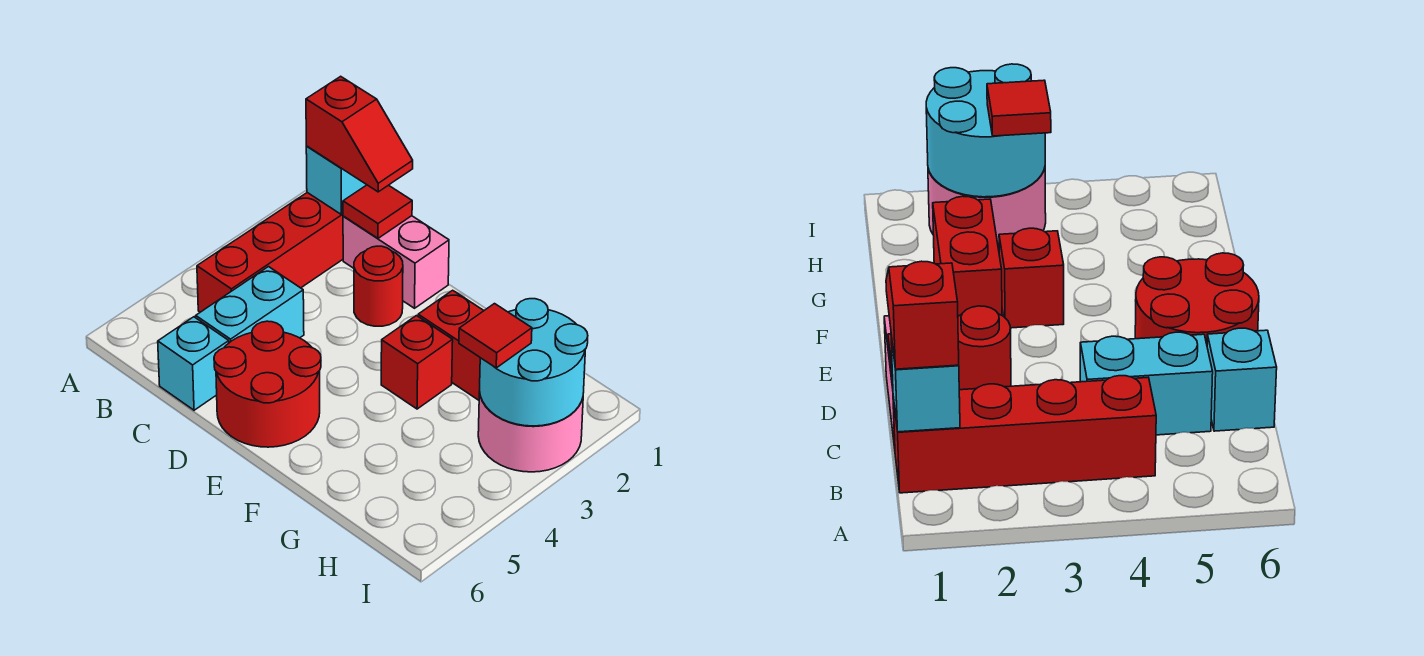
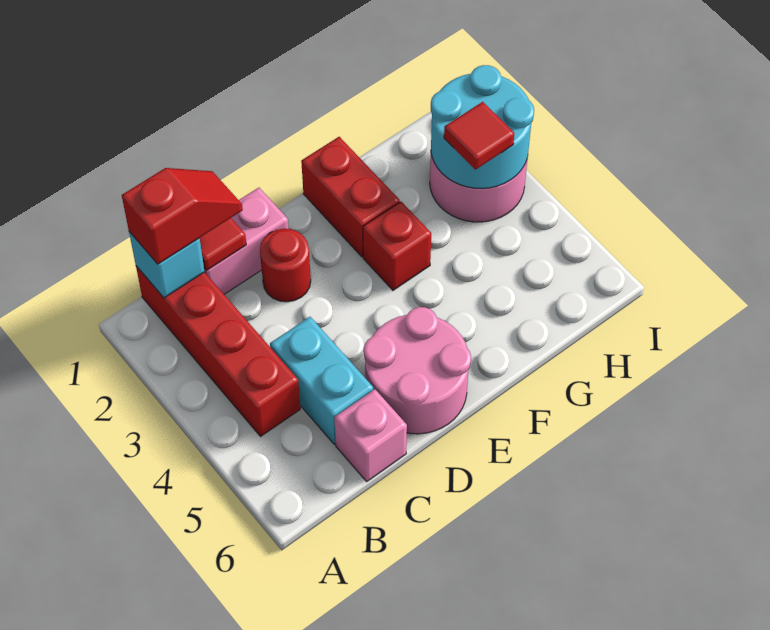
cyan brick C6 level 1 -> pink brick C6 level 1
red round brick D5:E6 level 1 -> pink round brick D5:E6 level 1
red brick F2:G2 level 1 -> red brick F1:F2 level 1

